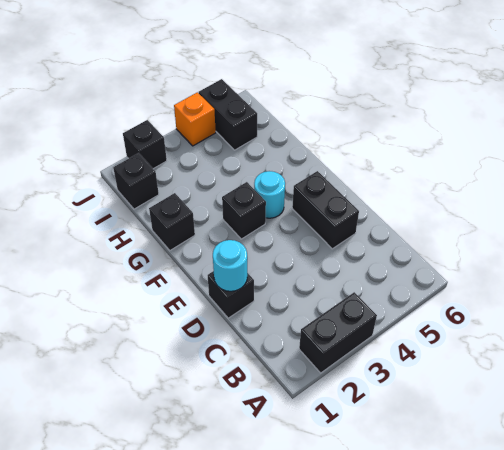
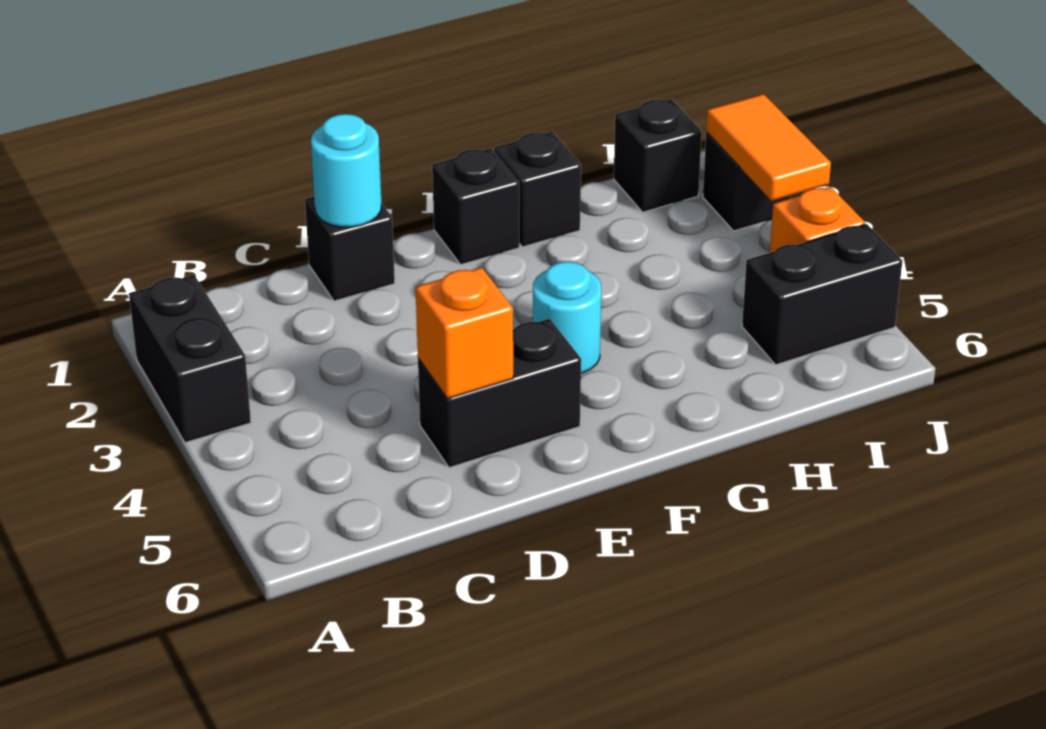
none -> orange brick D5 level 2
black brick F3 level 1 -> black brick F1 level 1
none -> orange tile J2:J3 level 2

